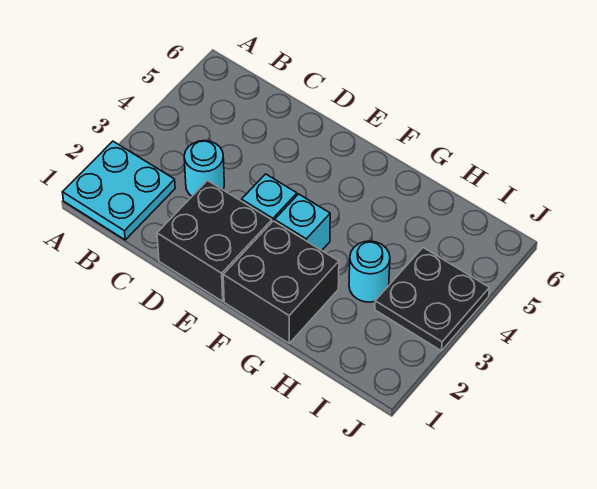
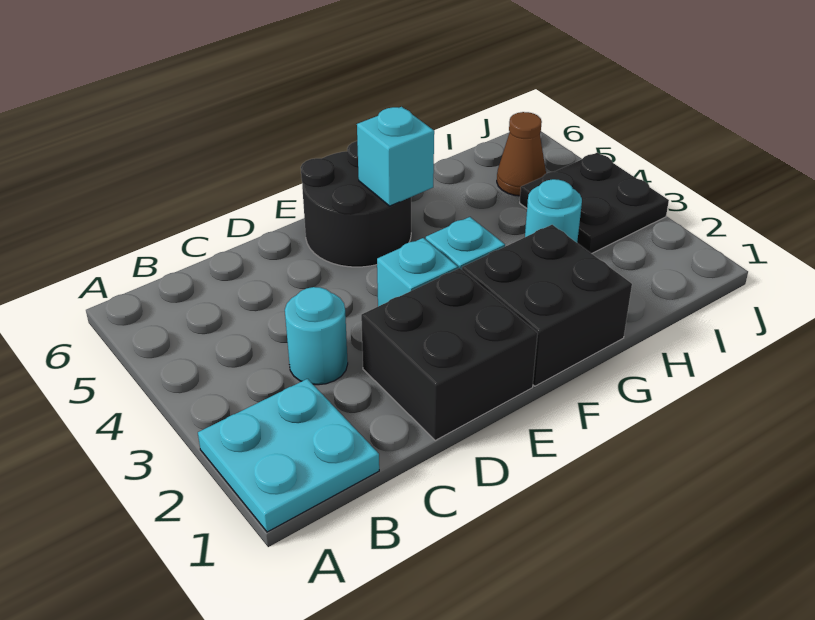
none -> black round brick E5:F6 level 1
none -> cyan brick F5 level 2
none -> brown cone I5 level 1

